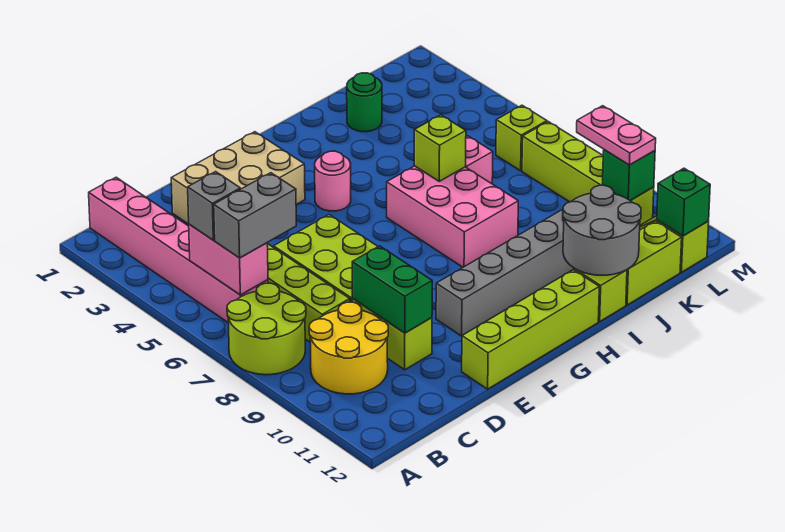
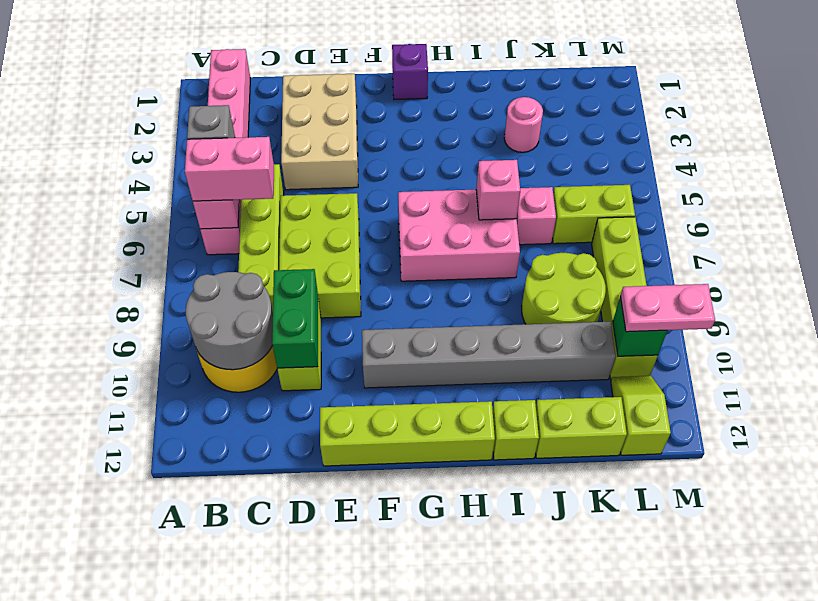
lime round brick A7:B8 level 1 -> lime round brick J8:K9 level 1
grey brick B6:C6 level 3 -> pink brick B6:C6 level 3
tan brick D2:F3 level 1 -> tan brick D2:E4 level 1
none -> purple brick G1 level 1
pink round brick G4 level 1 -> pink round brick J3 level 1
pink brick H6:I8 level 1 -> pink brick G6:I7 level 1
lime brick I6 level 2 -> pink brick I6 level 2
grey round brick I11:J12 level 2 -> grey round brick B9:C10 level 2
green round brick J2 level 1 -> none
lime brick L6 level 1 -> lime brick K6:L6 level 1
pink plate L9:L10 level 3 -> pink plate L10:M10 level 3
green brick L12 level 2 -> none

